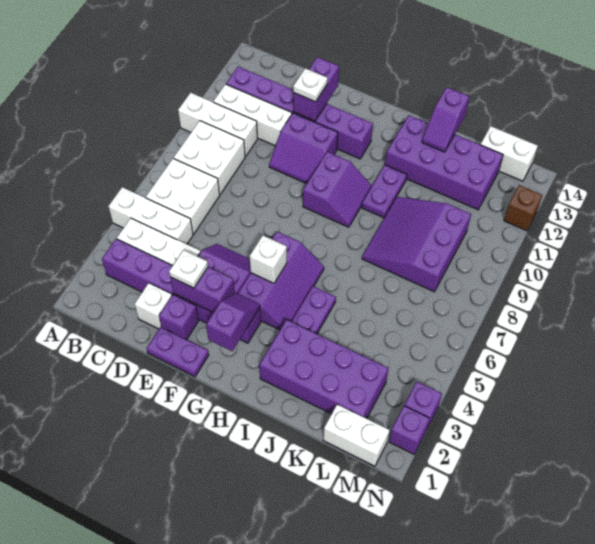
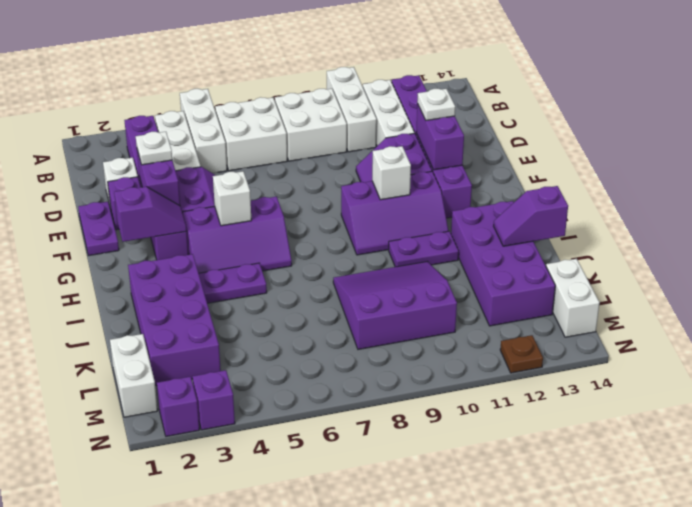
purple brick E12:E13 level 2 -> purple brick E12:F12 level 2
purple slope G9:H10 level 1 top G -> purple slope G9:H11 level 1 top G
none -> white brick G10 level 2
brown brick N12 level 1 -> brown plate N12 level 1

